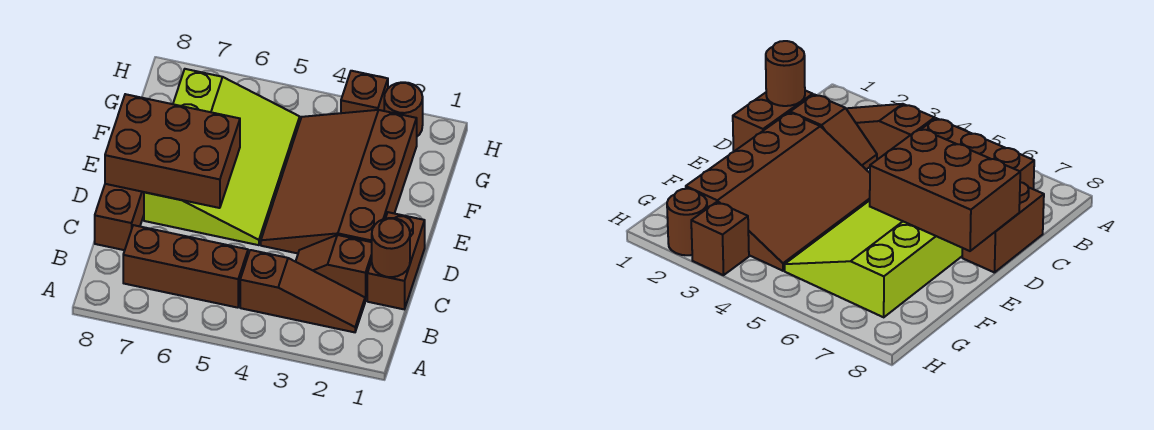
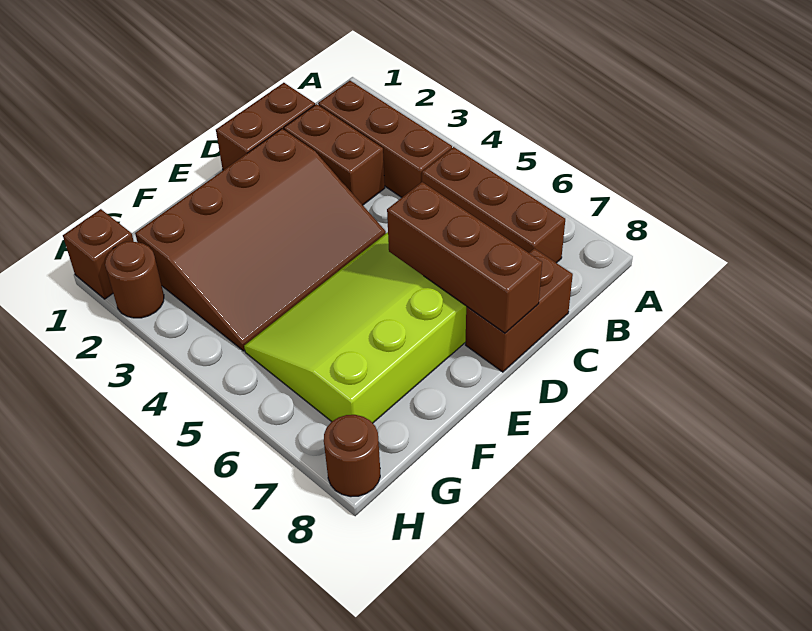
brown slope B2:B4 level 1 top 4 -> brown brick B2:B4 level 1
brown round brick C1 level 2 -> brown round brick H8 level 1
brown slope C2:C3 level 1 top 2 -> brown brick C2:C3 level 1
brown brick D6:E8 level 2 -> brown brick D6:D8 level 2
brown brick H3 level 1 -> brown brick H1 level 1

